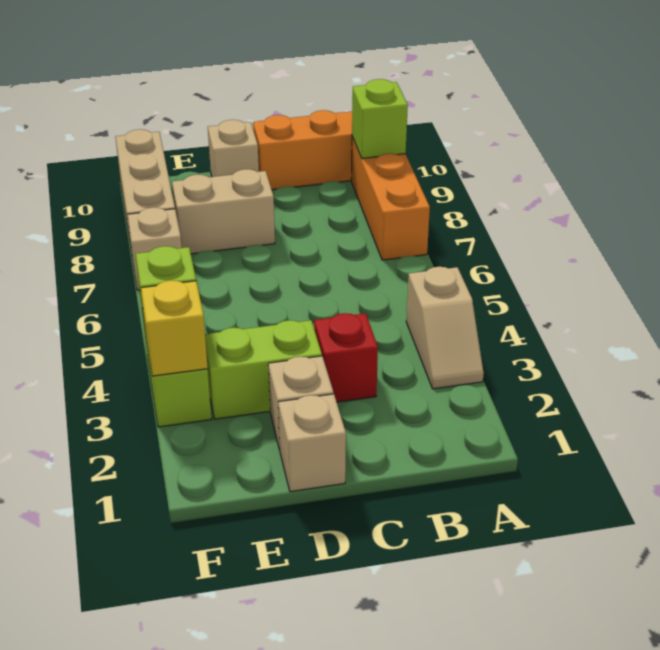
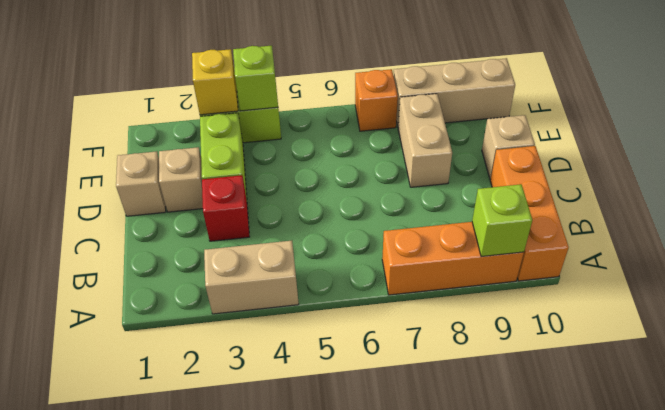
tan slope A3:A4 level 1 top 4 -> tan brick A3:A4 level 1
tan brick F7 level 1 -> orange brick F7 level 1

